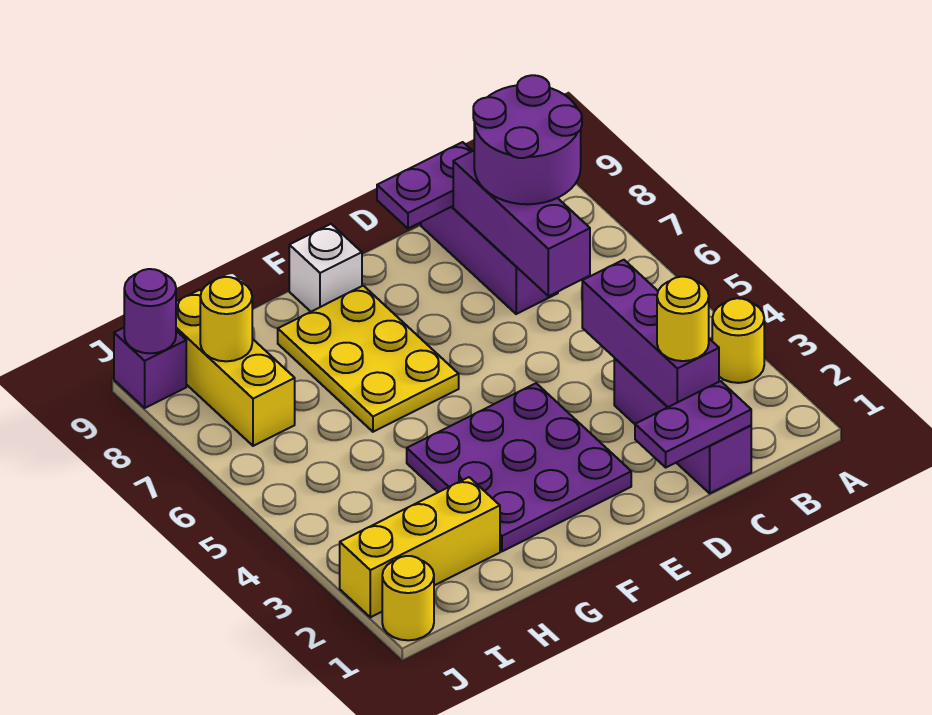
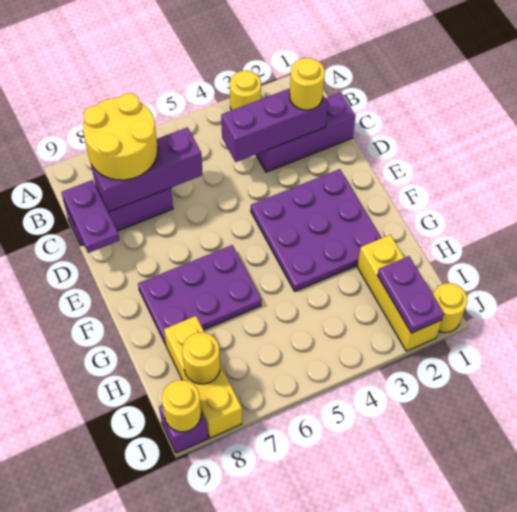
purple round brick B7:C8 level 3 -> yellow round brick B7:C8 level 3
purple plate C1:D1 level 2 -> purple plate I2:J2 level 2
yellow plate F6:G8 level 1 -> purple plate F6:G8 level 1
white brick F9 level 1 -> none
yellow brick I7:I9 level 1 -> yellow brick H8:J8 level 1
purple round brick J9 level 2 -> yellow round brick J9 level 2

